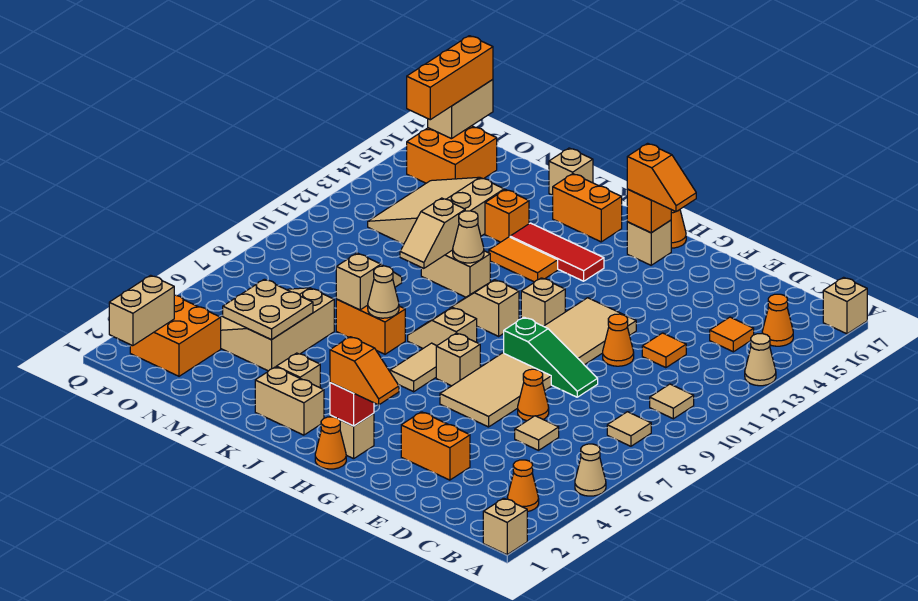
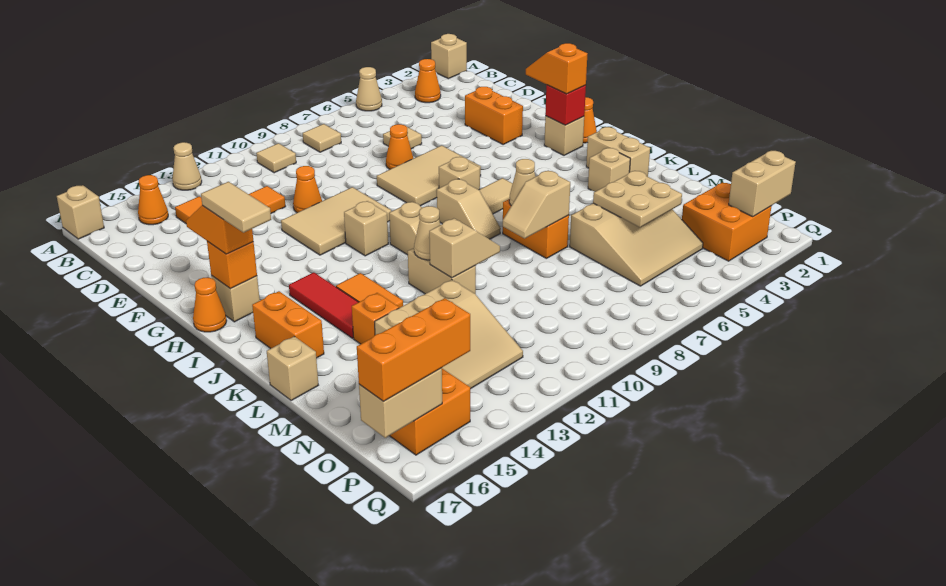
green slope E9:G9 level 1 top G -> none
none -> tan tile H16:I16 level 4

